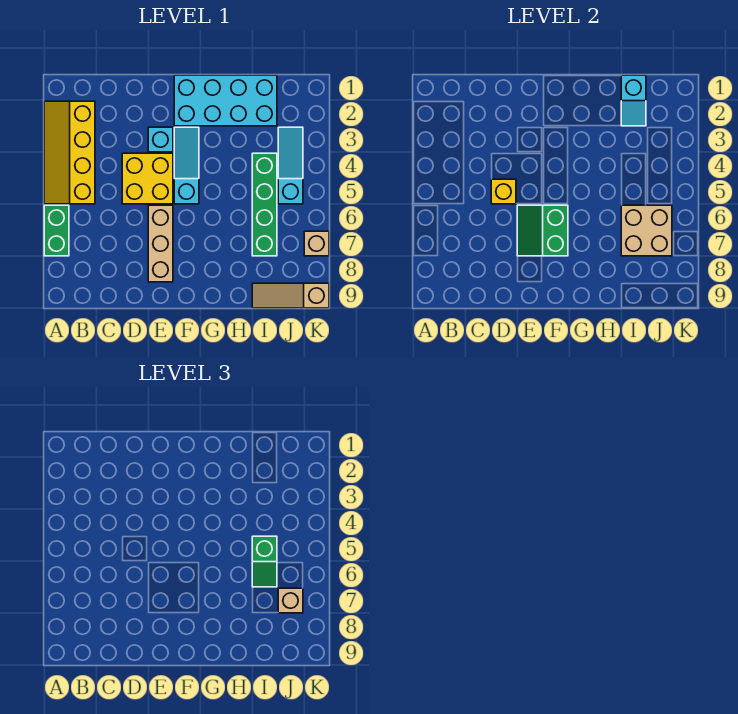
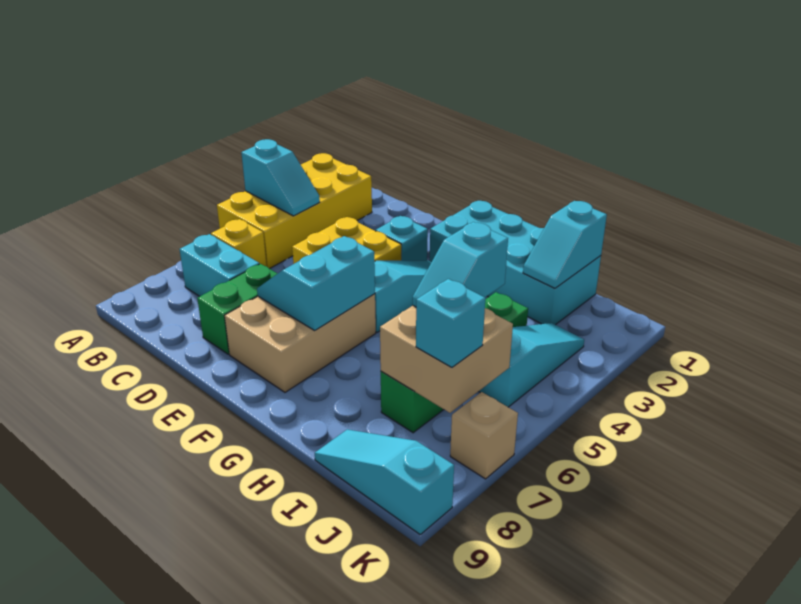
yellow slope A2:B5 level 1 top B -> yellow brick A2:B5 level 1
none -> cyan slope A4:B4 level 2 top A
green brick A6:A7 level 1 -> green brick D7:D8 level 1
none -> cyan brick B7:C7 level 1
yellow brick D5 level 2 -> yellow brick B6 level 1
tan brick E6:E8 level 1 -> tan brick E6:F8 level 1
green slope E6:F7 level 2 top F -> cyan slope E6:F7 level 2 top F
green slope I5:I6 level 3 top 5 -> cyan slope I5:I6 level 3 top 5
tan slope I9:K9 level 1 top K -> cyan slope I9:K9 level 1 top K
tan brick J7 level 3 -> cyan brick J7 level 3

